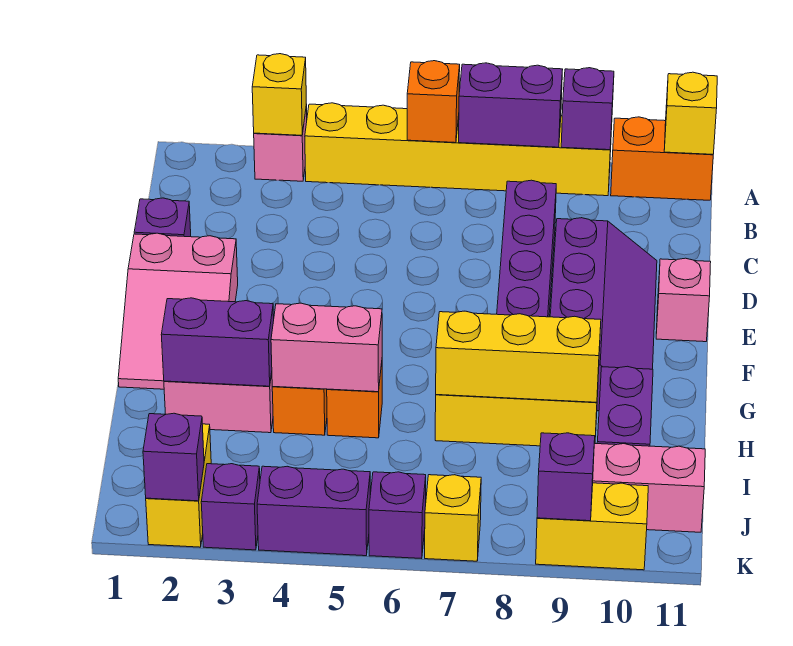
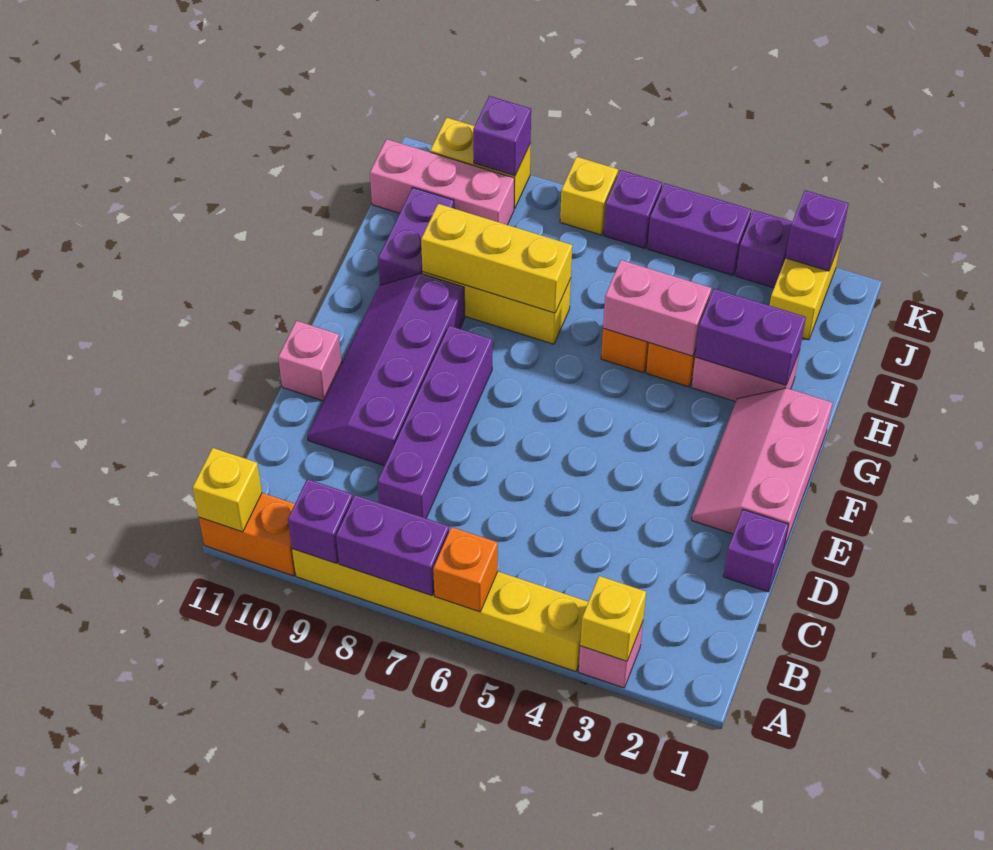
pink slope E1:G2 level 1 top E -> pink slope E1:G2 level 1 top 1

